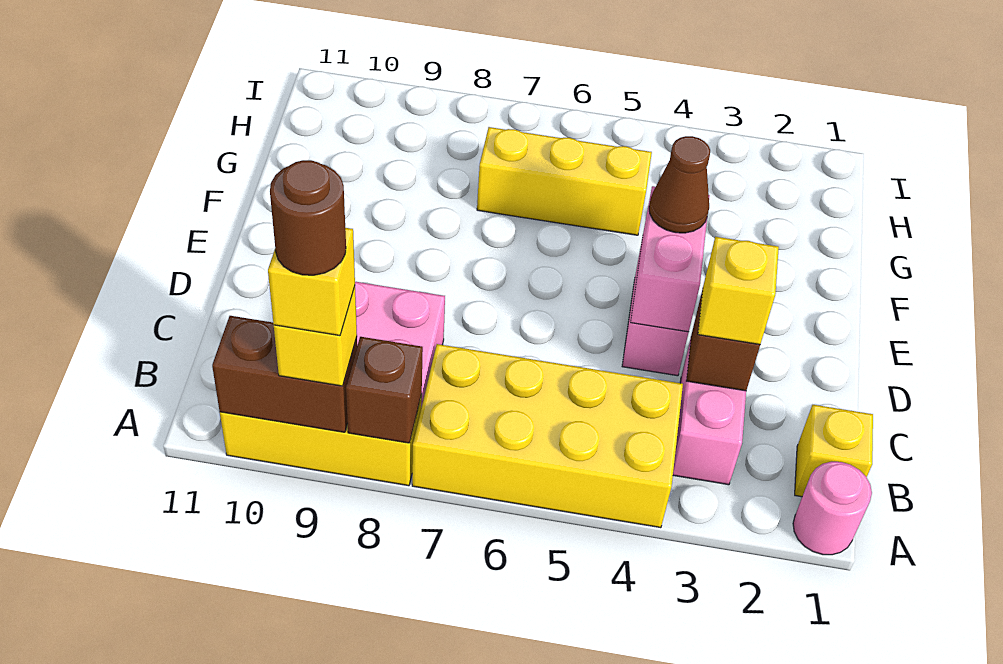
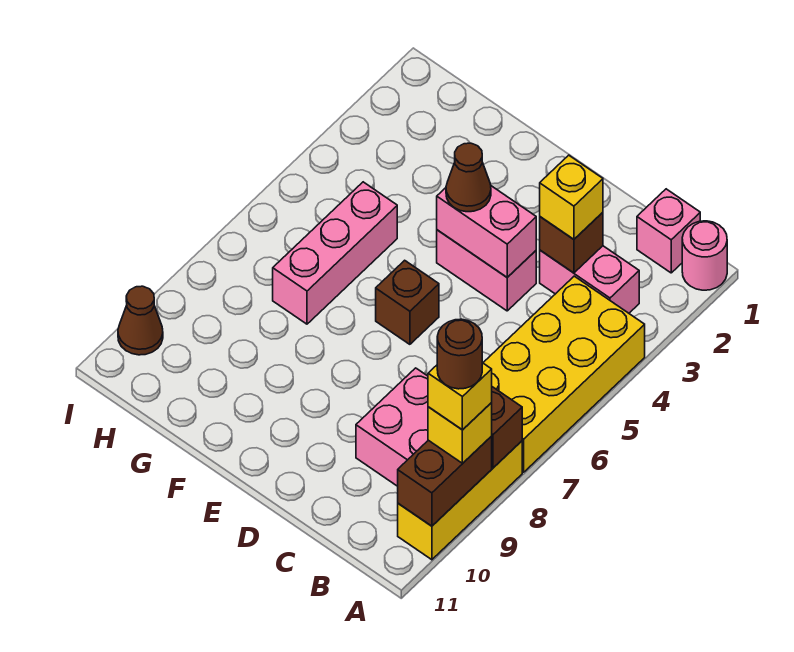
yellow brick B1 level 1 -> pink brick B1 level 1
none -> brown brick E6 level 1
yellow brick G5:G7 level 1 -> pink brick G5:G7 level 1
none -> brown cone I10 level 1

